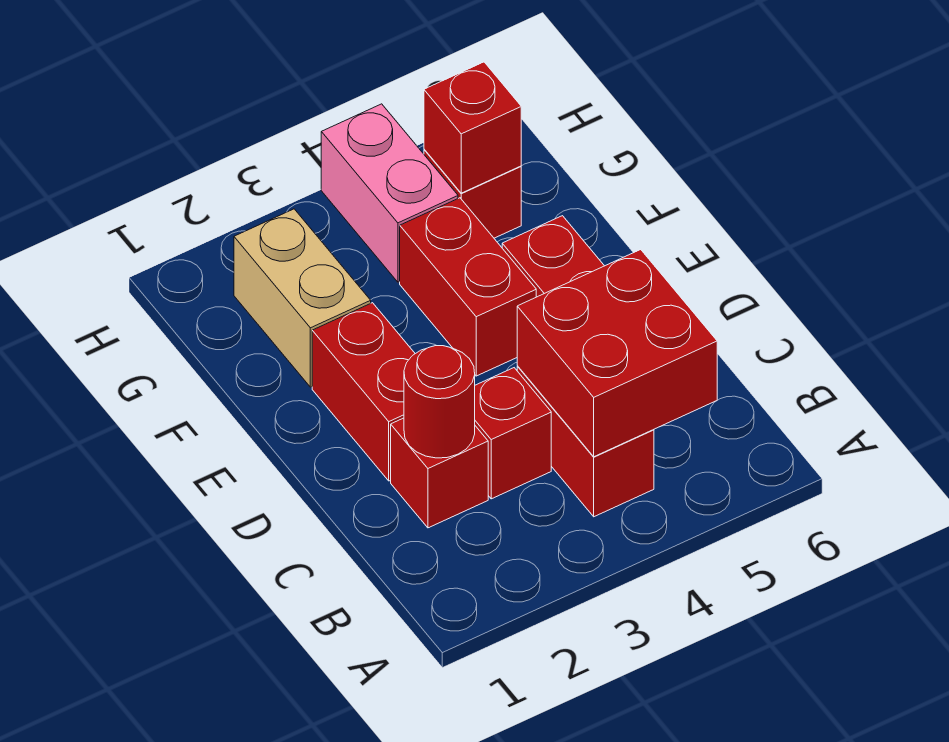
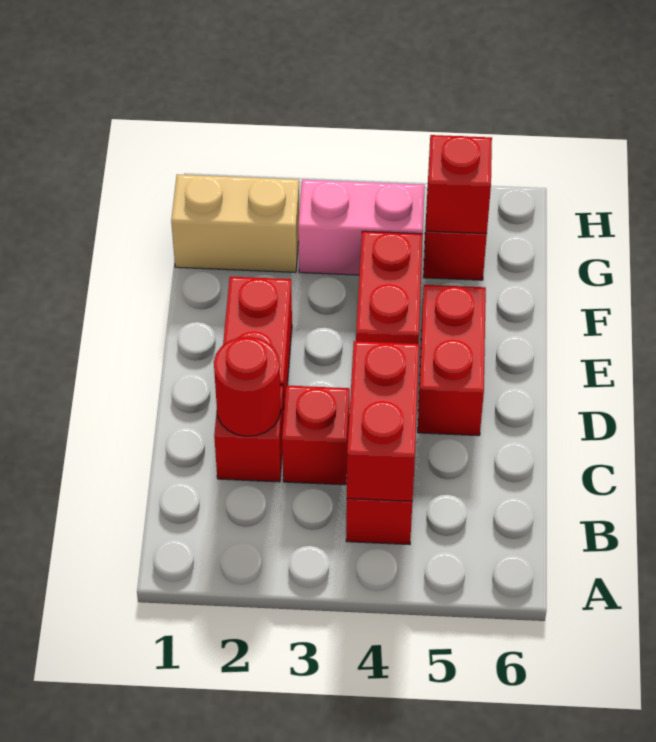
red brick B4:C5 level 2 -> red brick B4:C4 level 2
tan brick F2:G2 level 1 -> tan brick G1:G2 level 1
pink brick G4:H4 level 1 -> pink brick G3:G4 level 1

